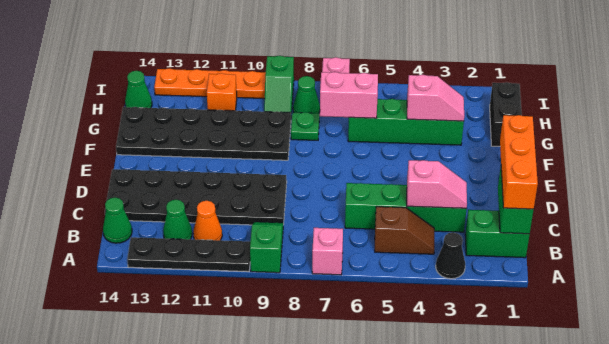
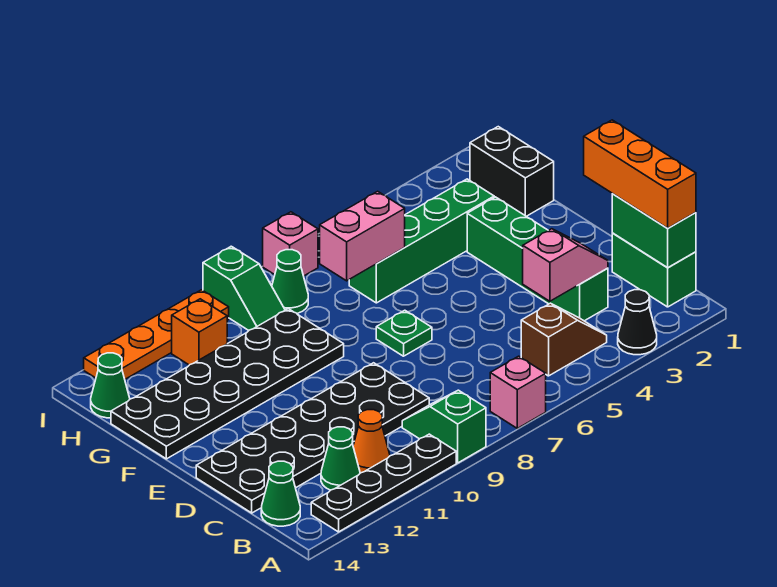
green brick B1:B2 level 1 -> green brick B1:C1 level 1
green brick C3:C6 level 1 -> green brick C3:F3 level 1
pink slope G3:G4 level 2 top 4 -> none
green plate G8 level 1 -> green plate E7 level 1

